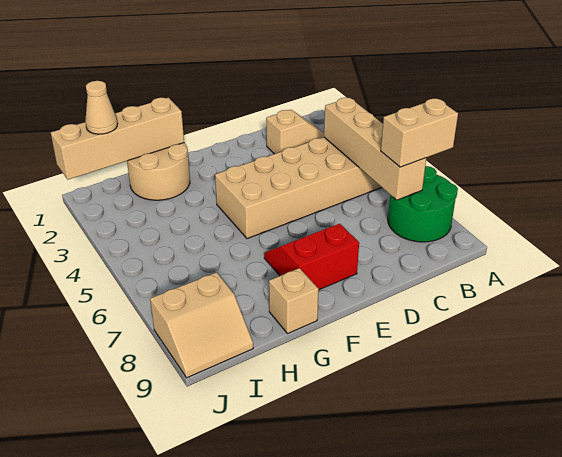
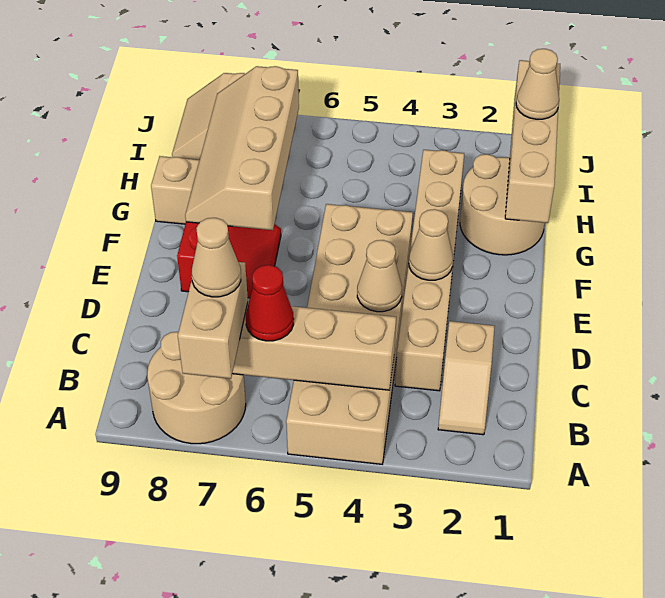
green round brick A7:B8 level 1 -> tan round brick A7:B8 level 1
none -> red cone B6 level 3
none -> tan cone B7 level 4
none -> tan brick C3:H3 level 1
none -> tan cone D4 level 2
none -> tan cone E3 level 2
none -> tan slope F7:I8 level 2 top 7

